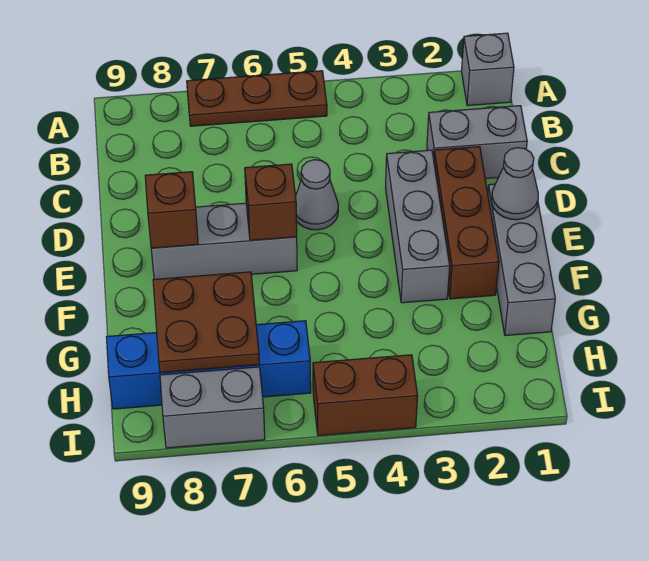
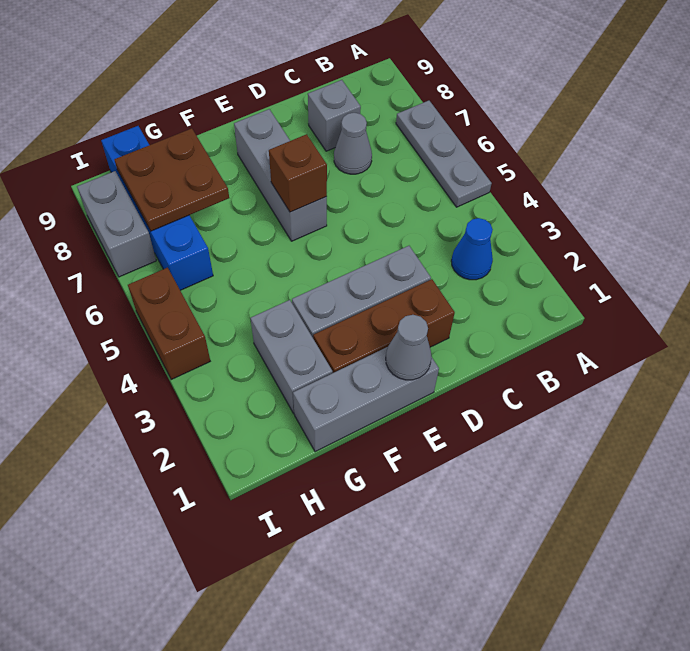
grey brick A1 level 1 -> grey brick C8 level 1
brown plate A5:A7 level 1 -> grey plate A5:A7 level 1
none -> blue cone B3 level 1
grey brick C1:C2 level 1 -> grey brick G2:G3 level 1
grey cone D5 level 1 -> grey cone C7 level 1
brown brick E8 level 2 -> none

